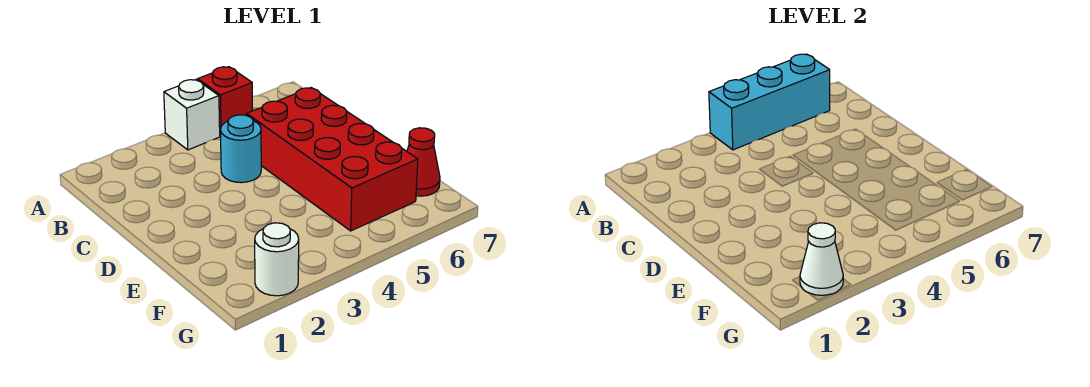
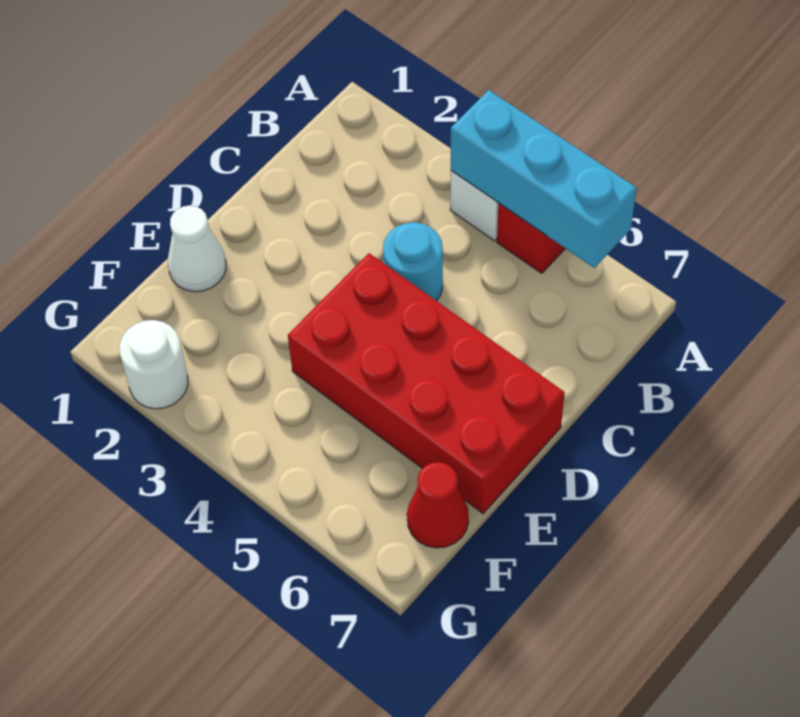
red brick C5:F6 level 1 -> red brick D4:E7 level 1
white cone G2 level 2 -> white cone E1 level 1

